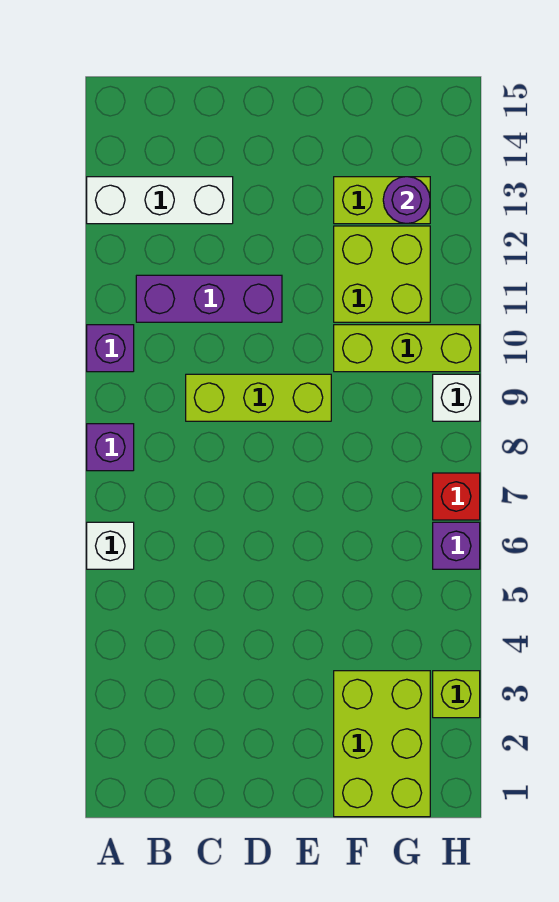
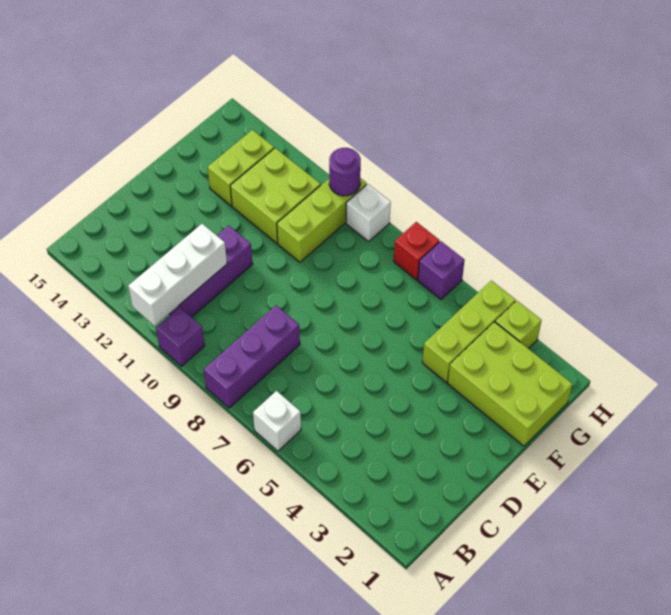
purple brick A8 level 1 -> purple brick A8:C8 level 1
white brick A13:C13 level 1 -> white brick A11:C11 level 2
lime brick C9:E9 level 1 -> lime brick F4:H4 level 1
purple round brick G13 level 2 -> purple round brick H10 level 2

